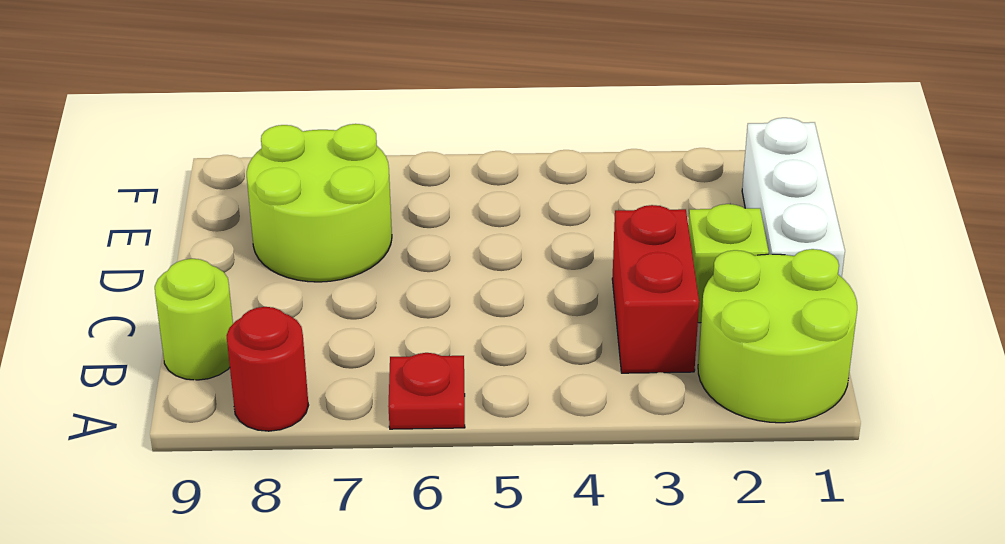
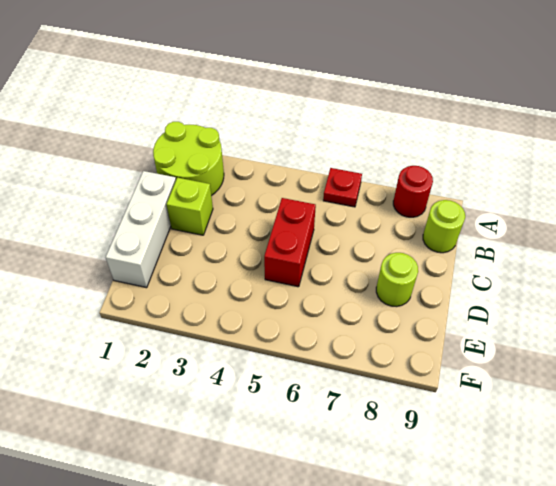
red brick B3:C3 level 1 -> red brick C5:D5 level 1
lime round brick D7:E8 level 1 -> lime round brick D8 level 1

